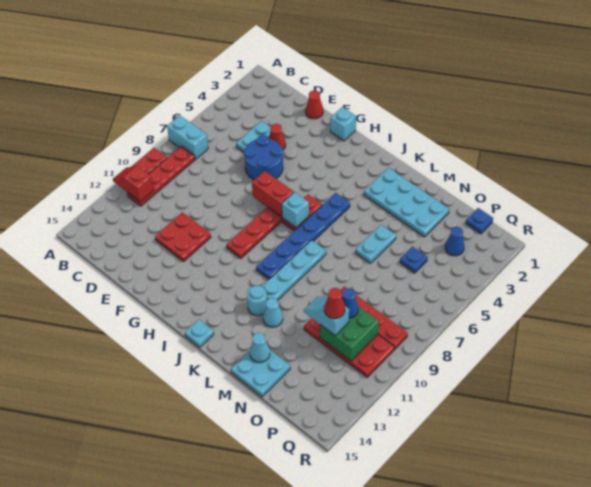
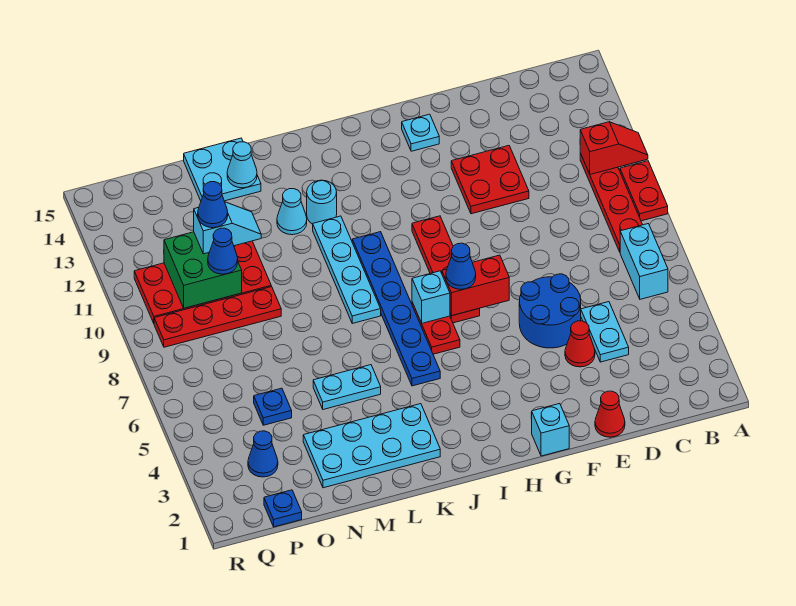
cyan brick A7:B7 level 1 -> cyan brick B6:B7 level 1
none -> blue cone H7 level 3
cyan plate J15 level 1 -> cyan plate G14 level 1
cyan plate M5:M6 level 1 -> cyan plate L5:M5 level 1
red cone O11 level 4 -> blue cone O11 level 4

